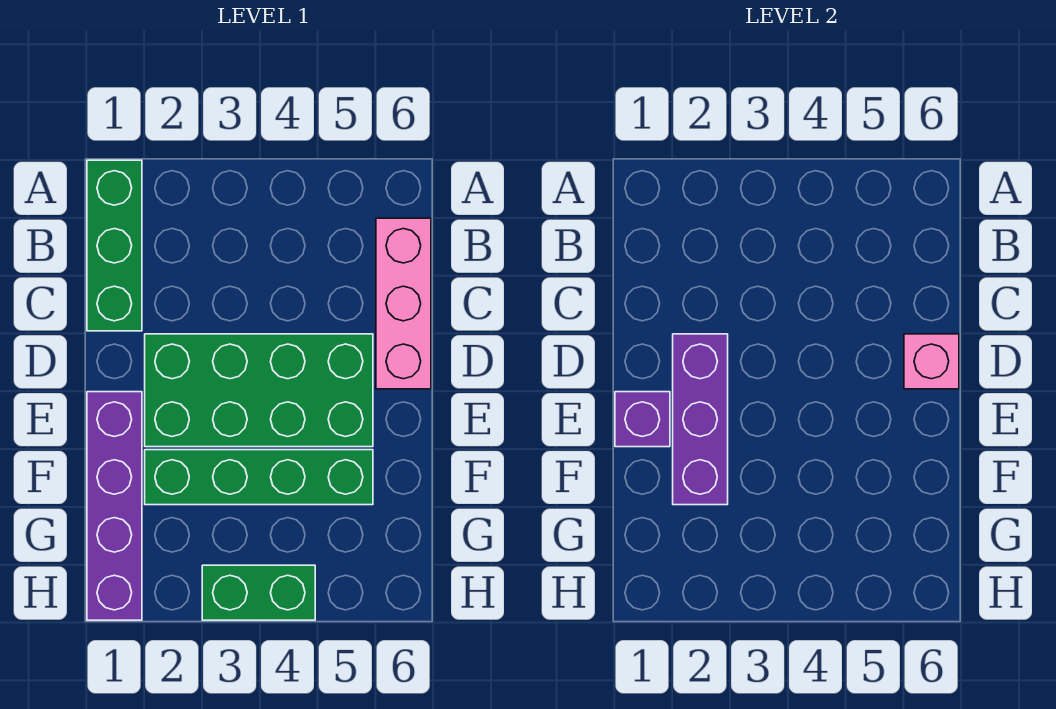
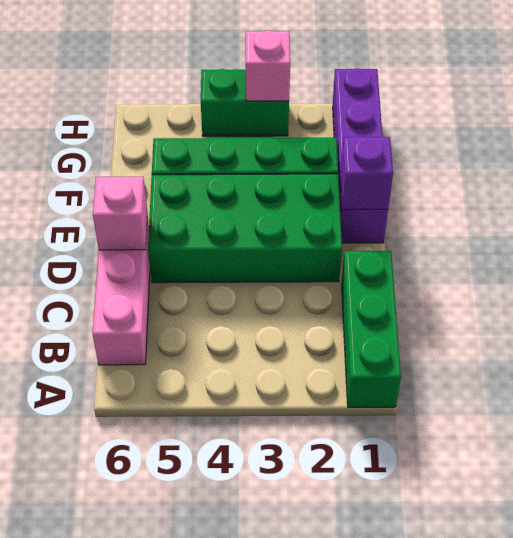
purple brick D2:F2 level 2 -> none
none -> pink brick H3 level 2

